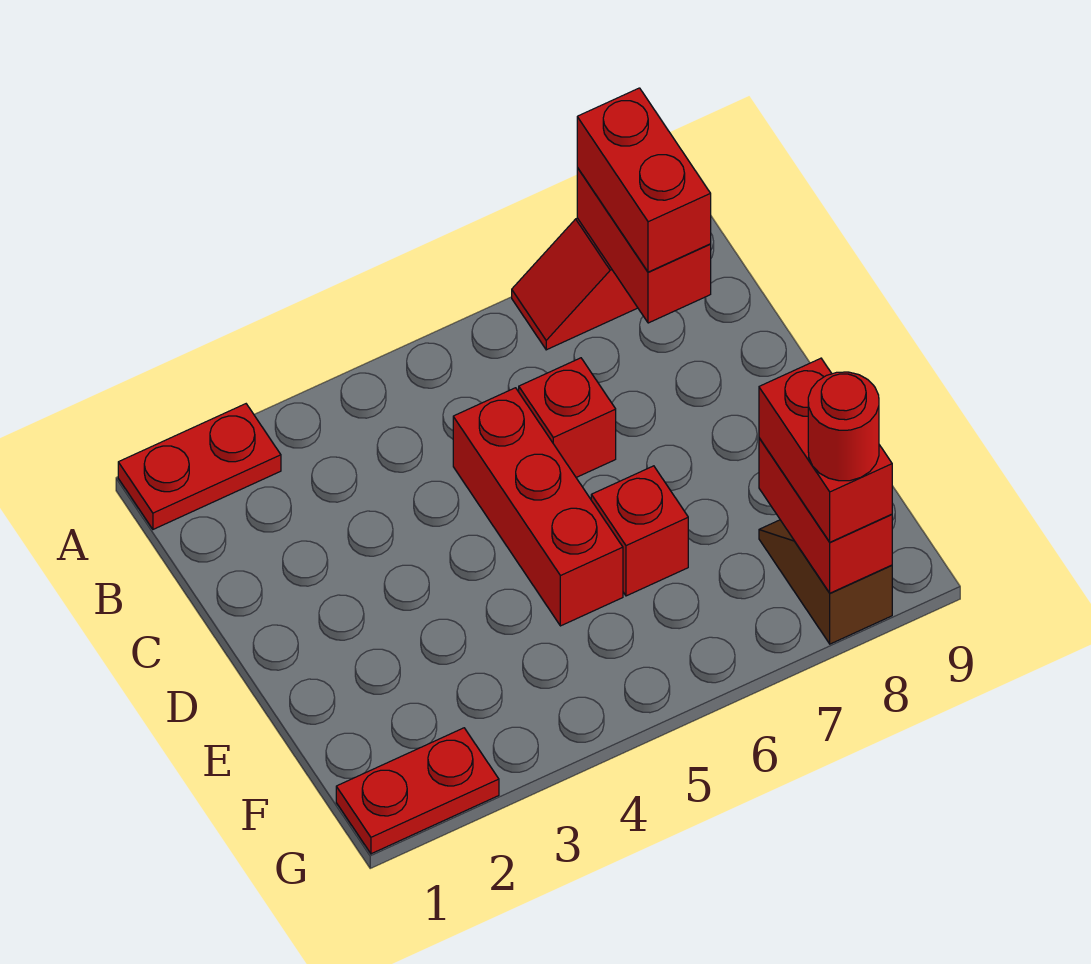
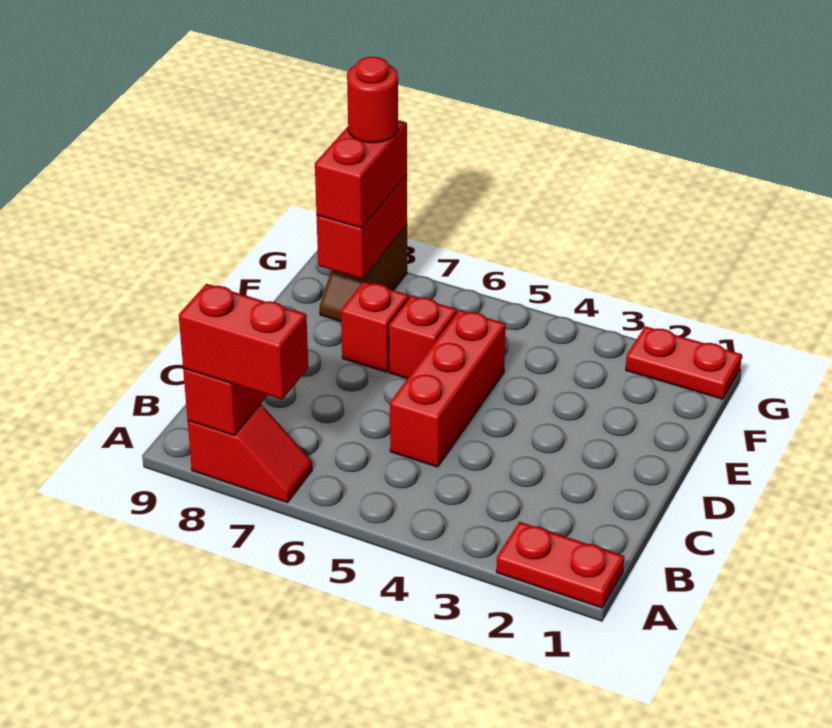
red brick A8:B8 level 3 -> red brick A7:A8 level 3
red brick C6 level 1 -> red brick E7 level 1

